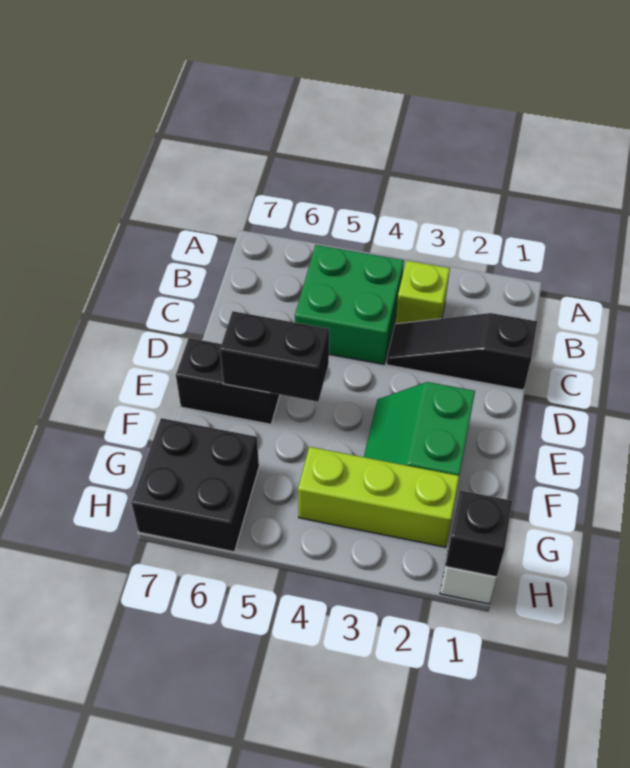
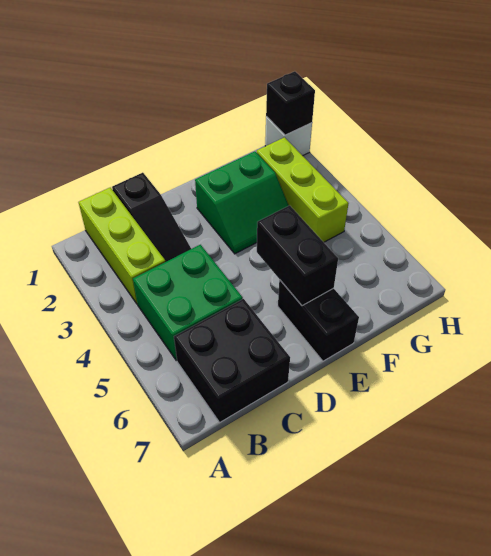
lime brick B3 level 1 -> lime brick B1:B3 level 1
black brick G6:H7 level 1 -> black brick B6:C7 level 1

